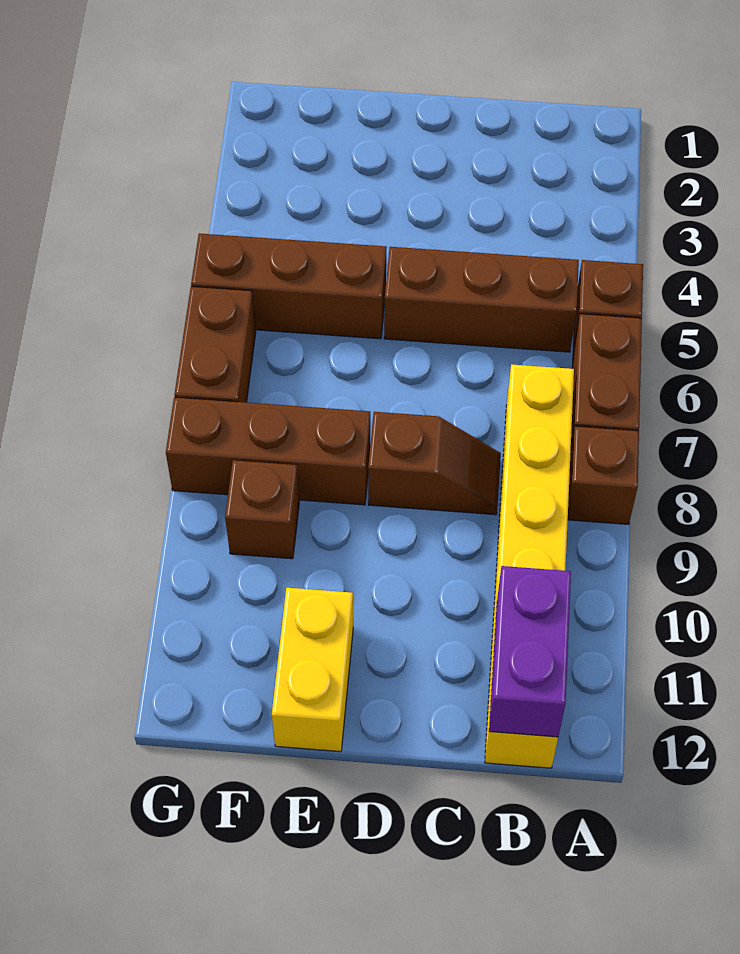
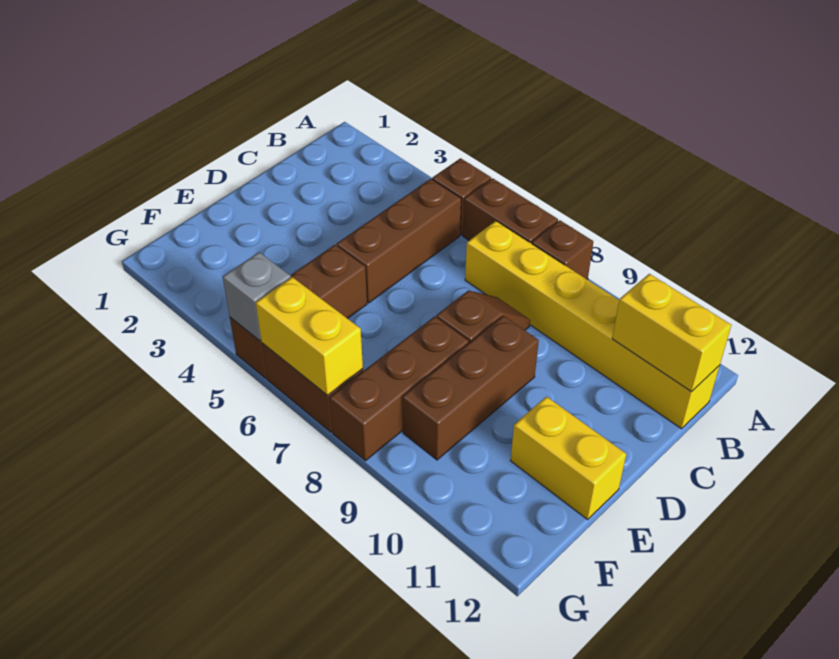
purple brick B11:B12 level 2 -> yellow brick B11:B12 level 2
brown brick F9 level 1 -> brown brick D9:F9 level 1
none -> grey brick G5 level 2
none -> yellow brick G6:G7 level 2

